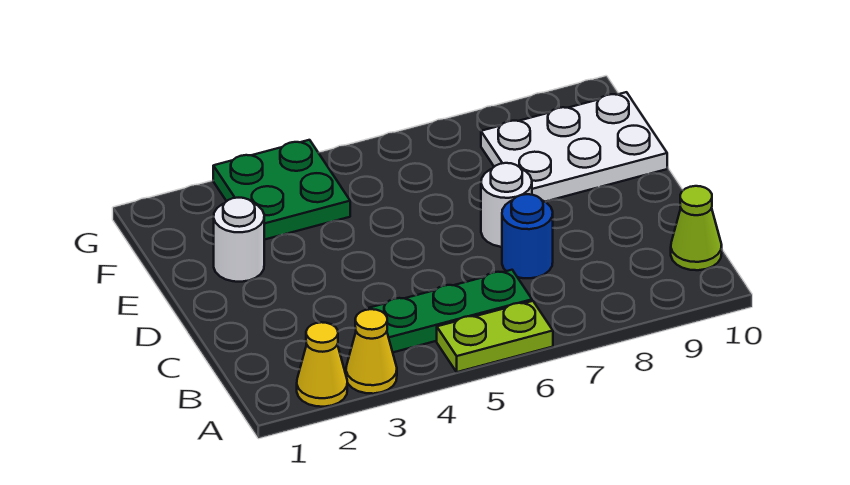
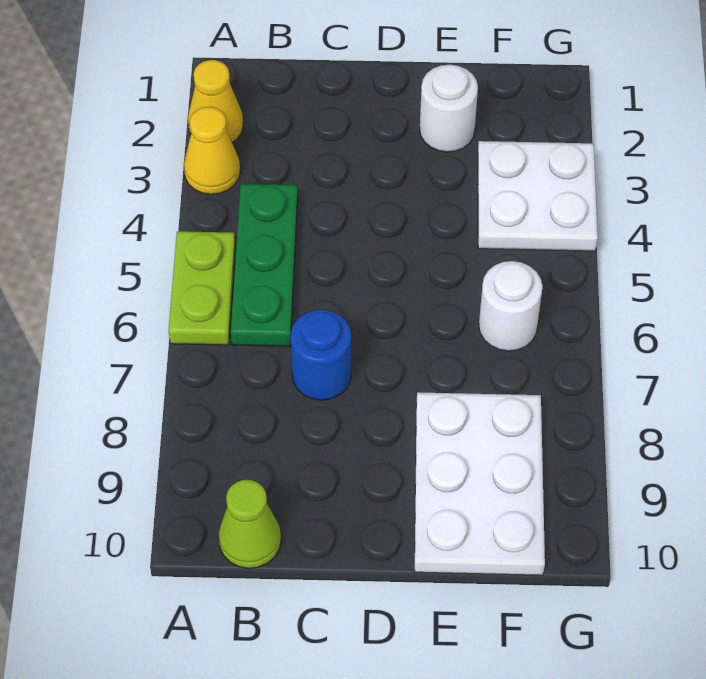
white round brick D7 level 1 -> white round brick F6 level 1
green plate F3:G4 level 1 -> white plate F3:G4 level 1

